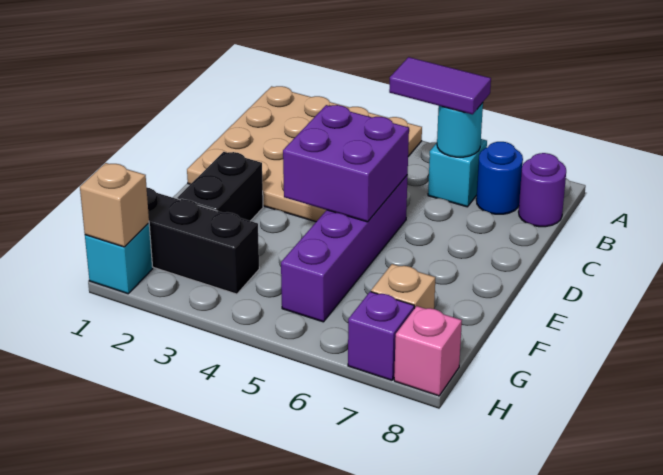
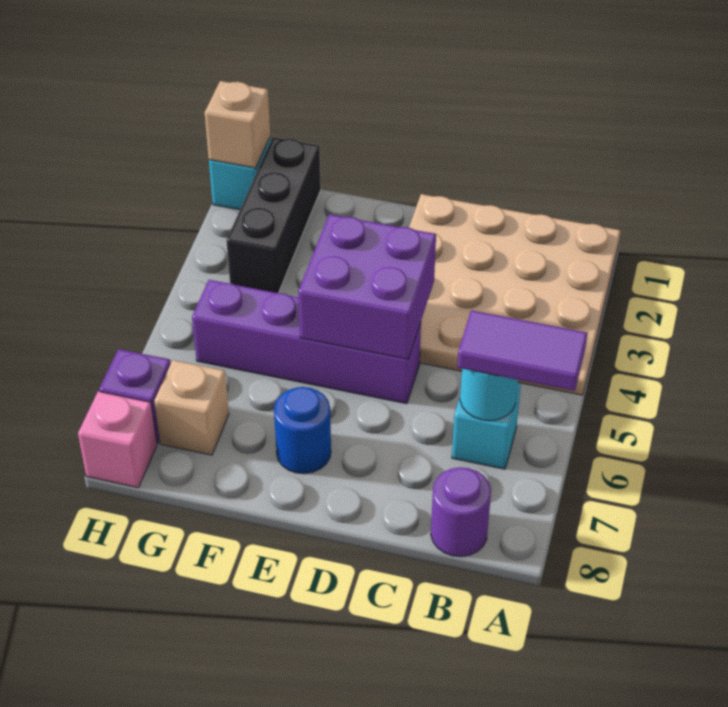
purple tile B5:B6 level 3 -> purple tile A6:B6 level 3
blue round brick B7 level 1 -> blue round brick E7 level 1
black brick E2:F2 level 1 -> none

